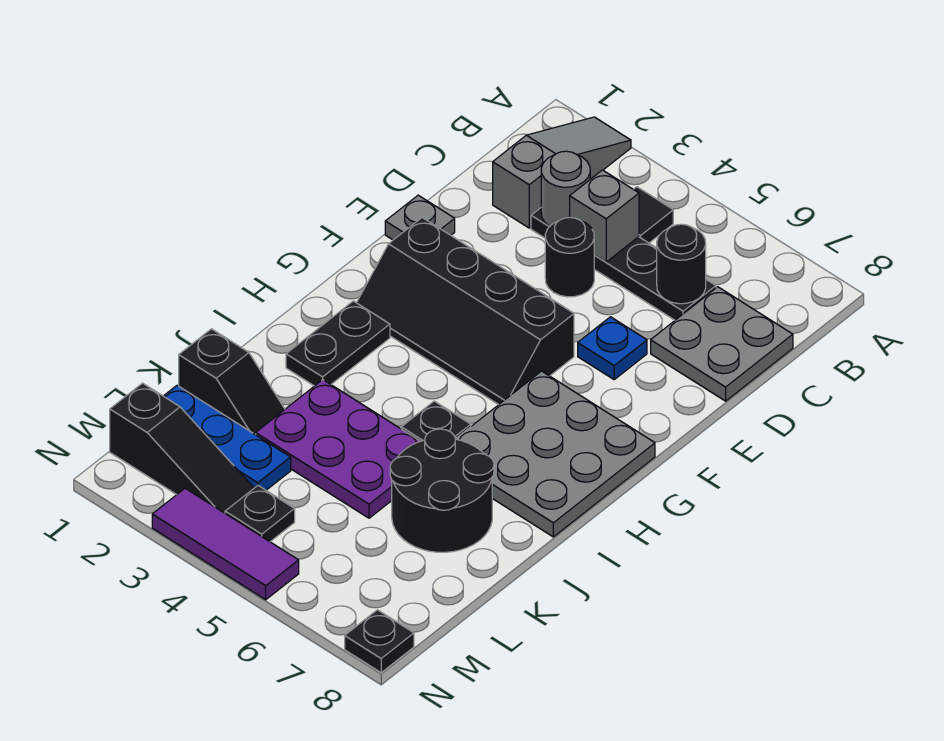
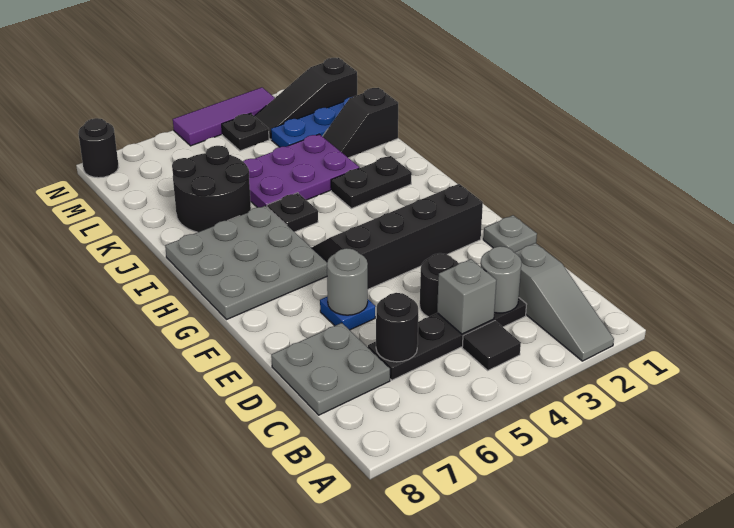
none -> grey round brick E6 level 2
black plate H2:I2 level 1 -> black plate I2:I3 level 1
black plate N8 level 1 -> black round brick N8 level 1

